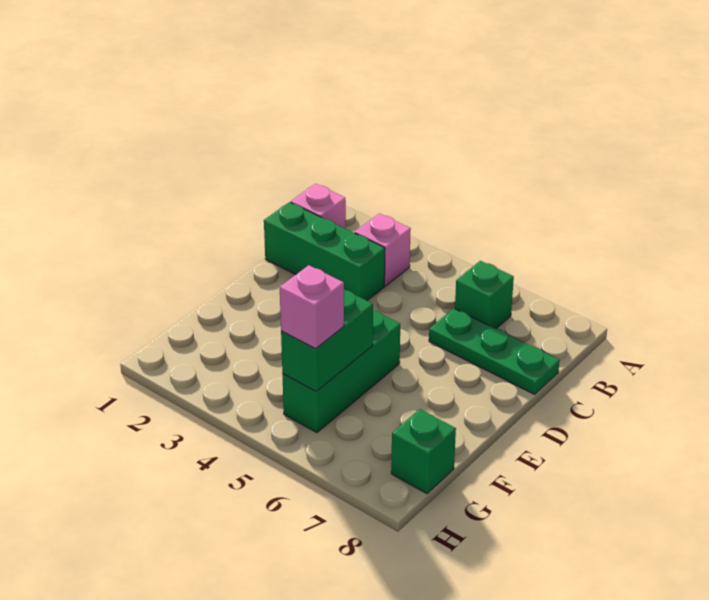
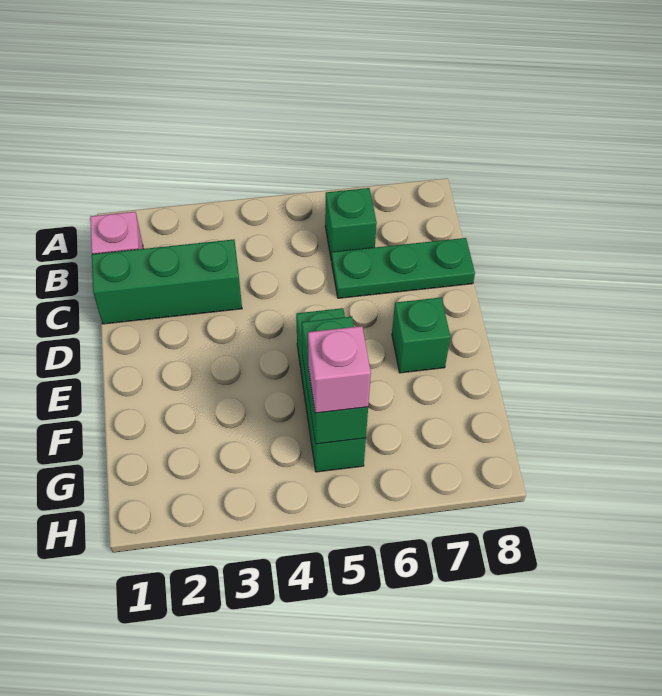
pink brick B3 level 1 -> none
green brick G8 level 1 -> green brick E7 level 1

